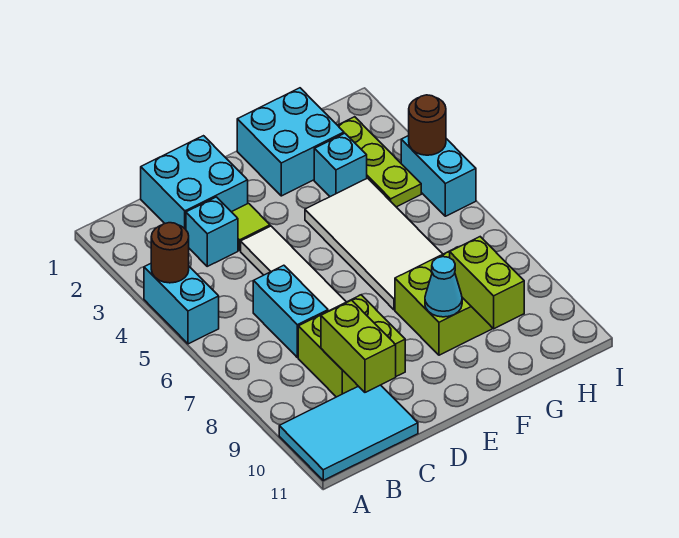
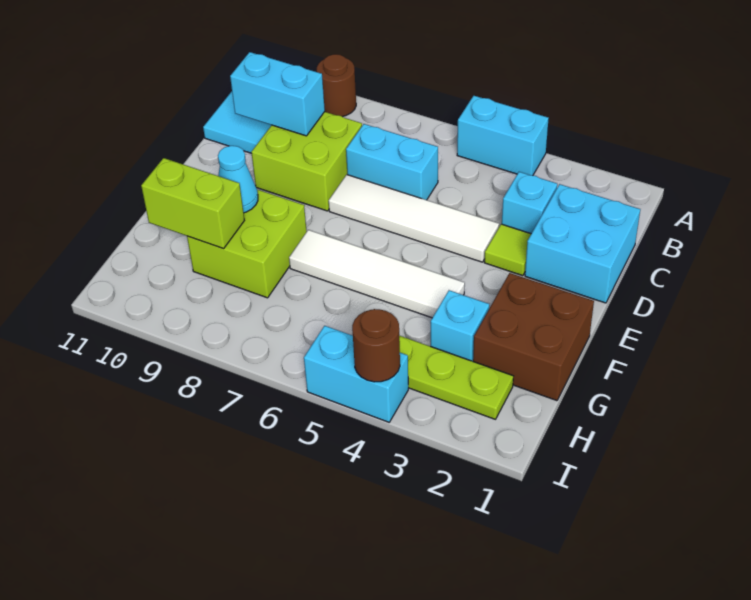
brown round brick A4 level 2 -> brown round brick A9 level 1
lime brick C9:C10 level 2 -> cyan brick C9:C10 level 2
cyan brick F1:G2 level 1 -> brown brick F1:G2 level 1
white tile F4:G7 level 1 -> white tile F4:F7 level 1

